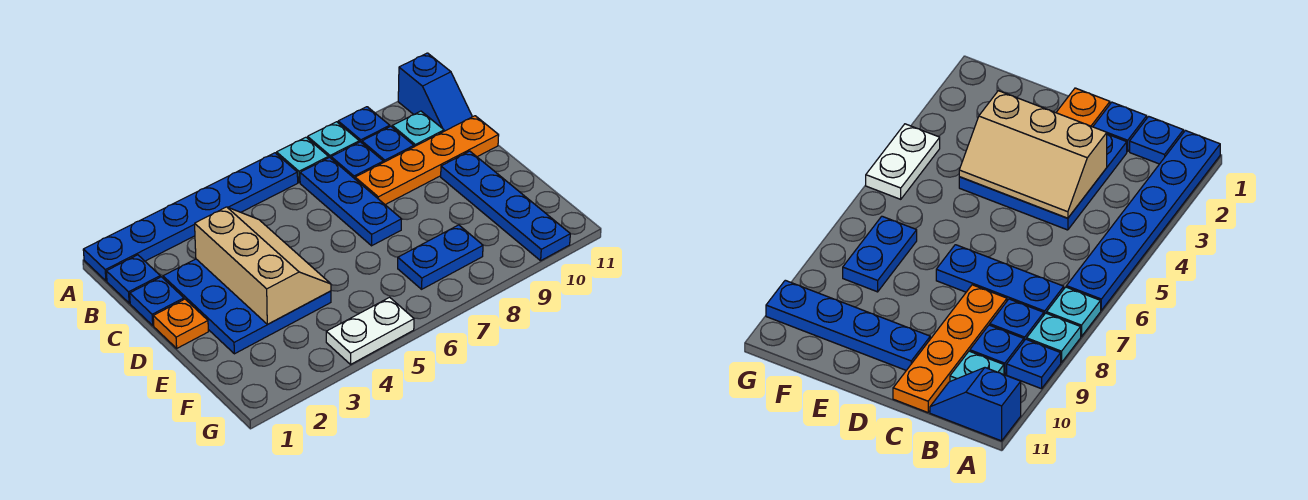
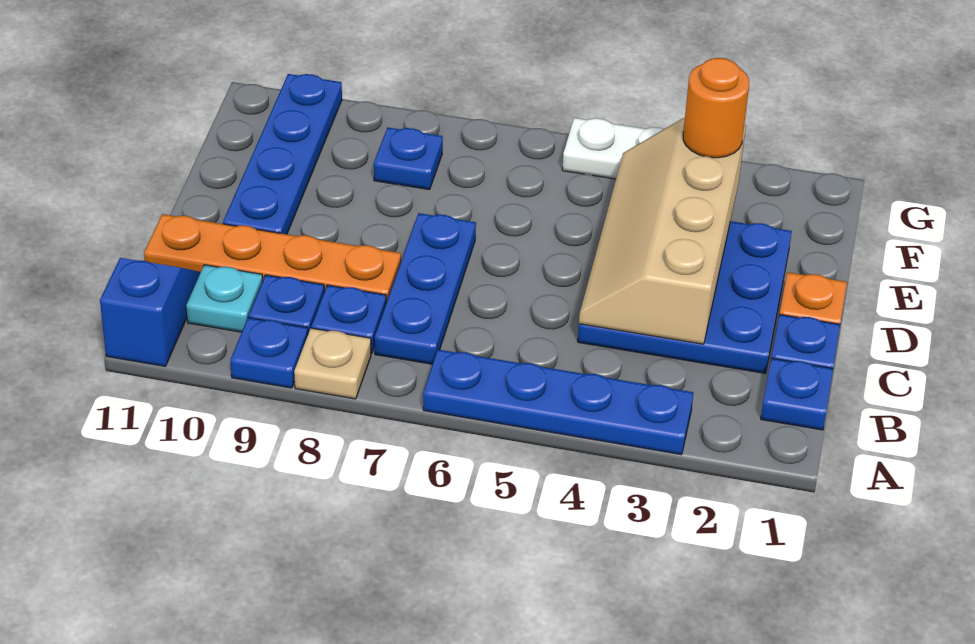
blue plate A1:A6 level 1 -> blue plate A3:A6 level 1
cyan plate A7 level 1 -> none
cyan plate A8 level 1 -> tan plate A8 level 1
tan slope C3:E4 level 2 top 3 -> tan slope C3:F4 level 2 top 3
none -> orange round brick F3 level 3
blue plate F7:F8 level 1 -> blue plate F8 level 1

